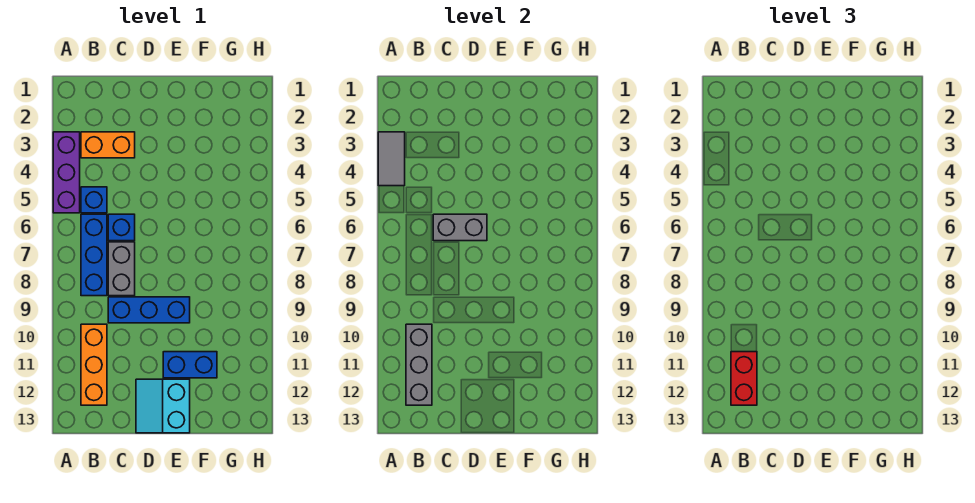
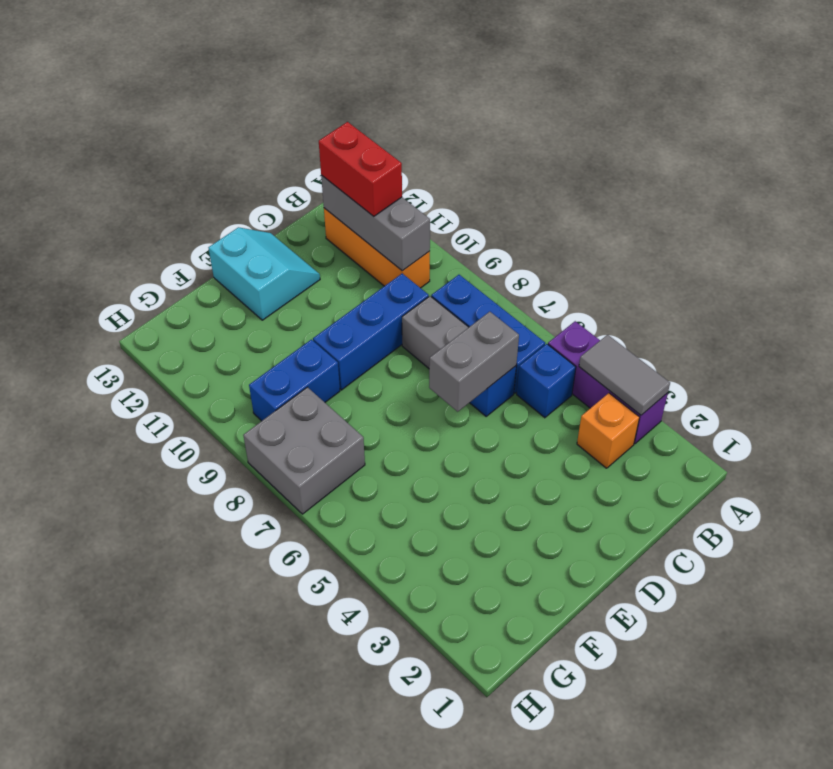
orange brick B3:C3 level 1 -> orange brick B3 level 1
blue brick E11:F11 level 1 -> blue brick F9:G9 level 1
none -> grey brick G7:H8 level 1

